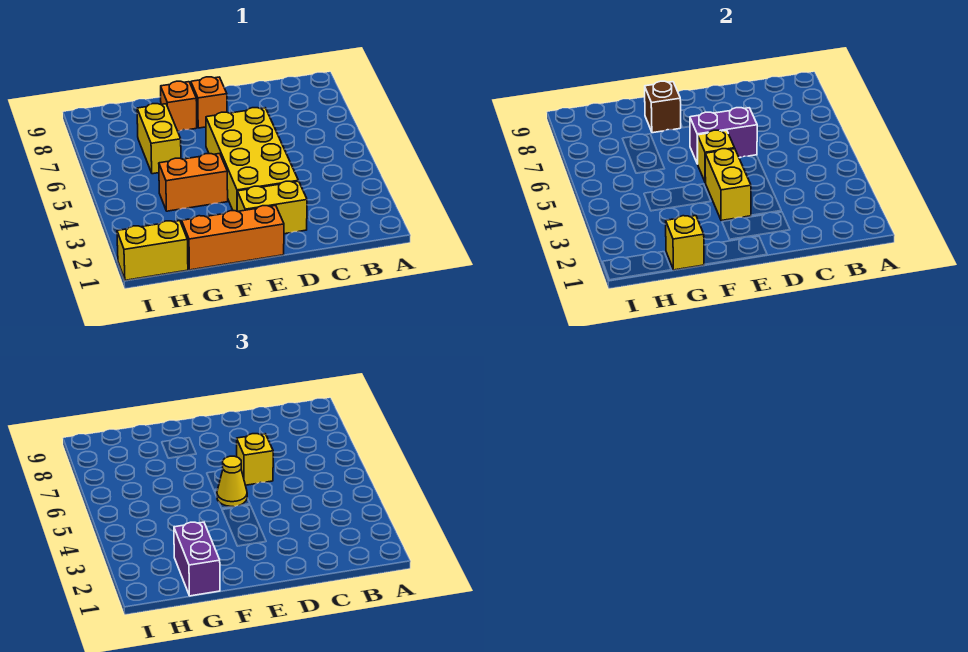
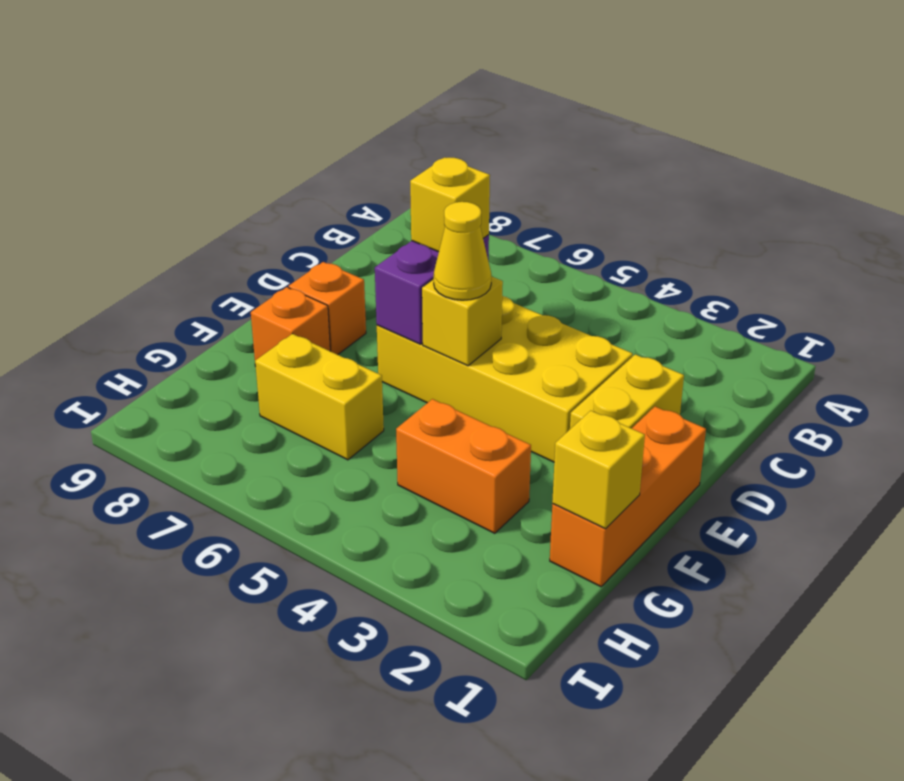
yellow brick E3:E4 level 2 -> none
orange brick F4:G4 level 1 -> orange brick G3:G4 level 1
brown brick F8 level 2 -> none
purple brick G1:G2 level 3 -> none
yellow brick H1:I1 level 1 -> none

